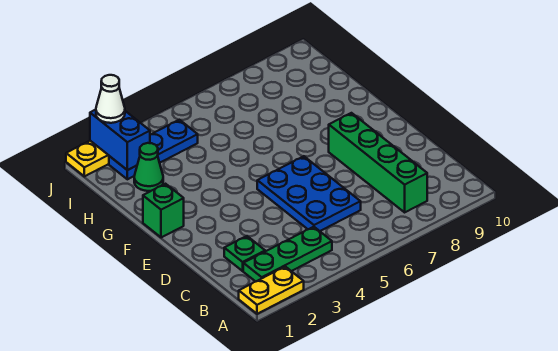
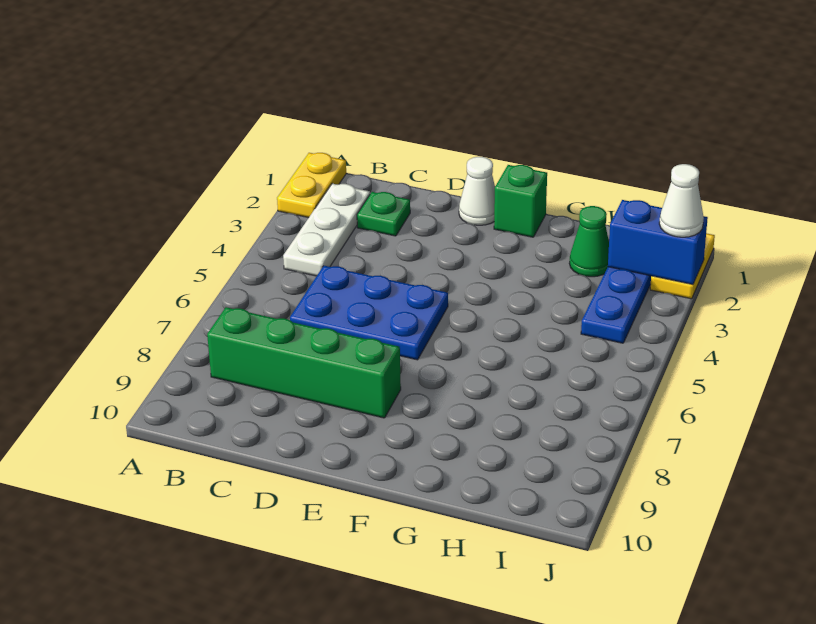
green plate B2:B4 level 1 -> white plate B2:B4 level 1
none -> white cone E1 level 1

